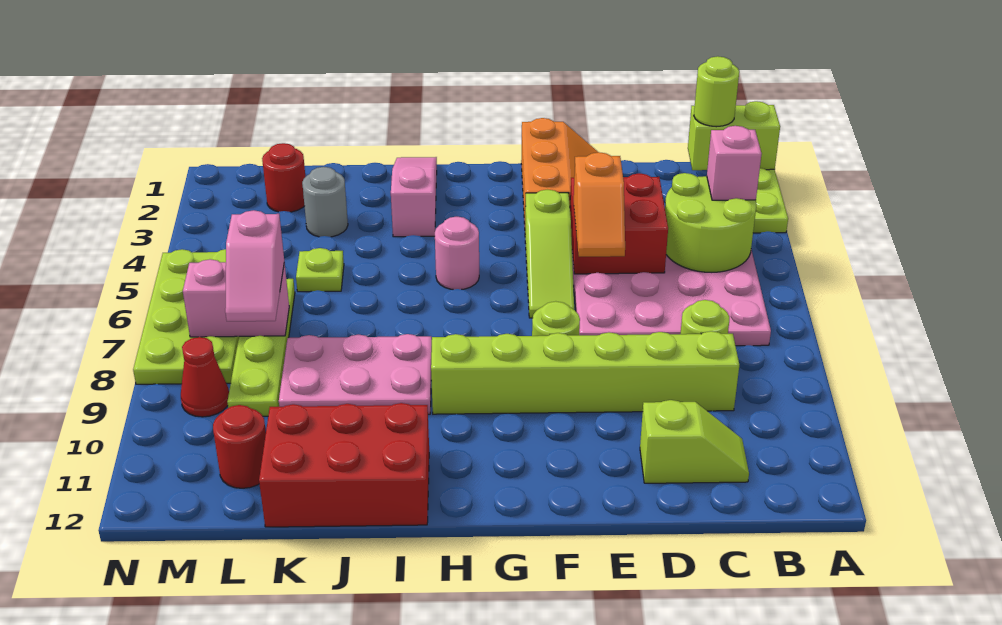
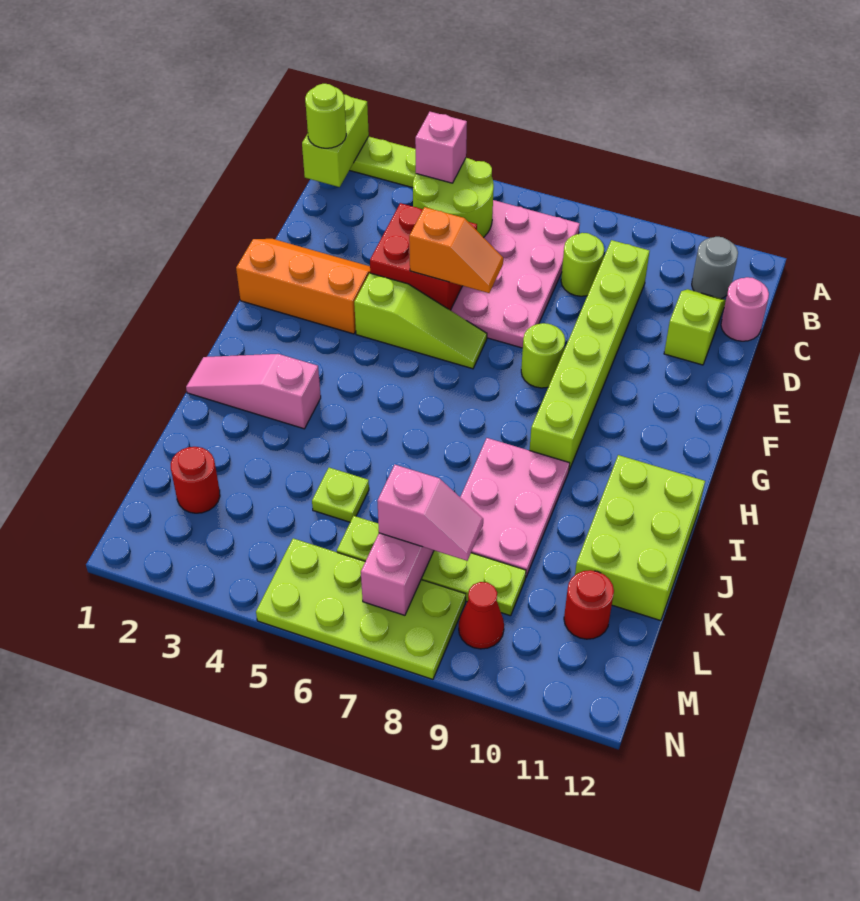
pink round brick H5 level 1 -> pink round brick C12 level 1
red brick I11:K12 level 1 -> lime brick I11:K12 level 1
grey round brick K3 level 1 -> grey round brick B11 level 1

